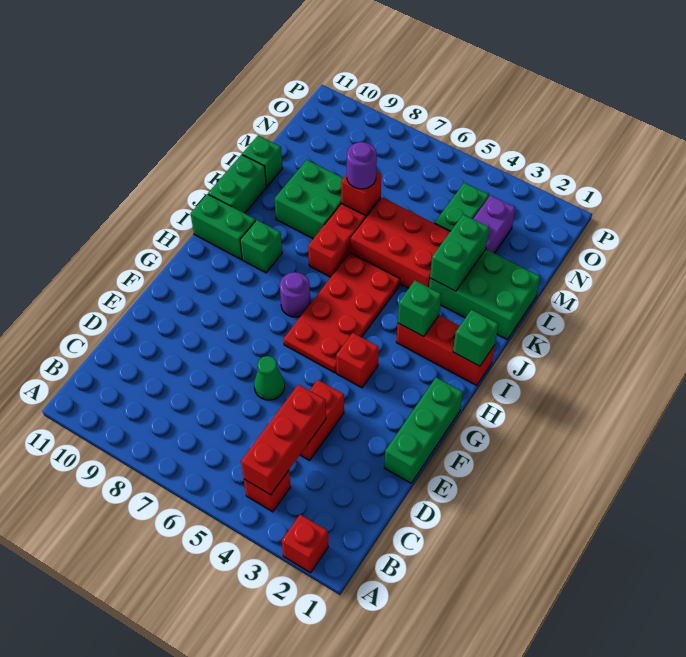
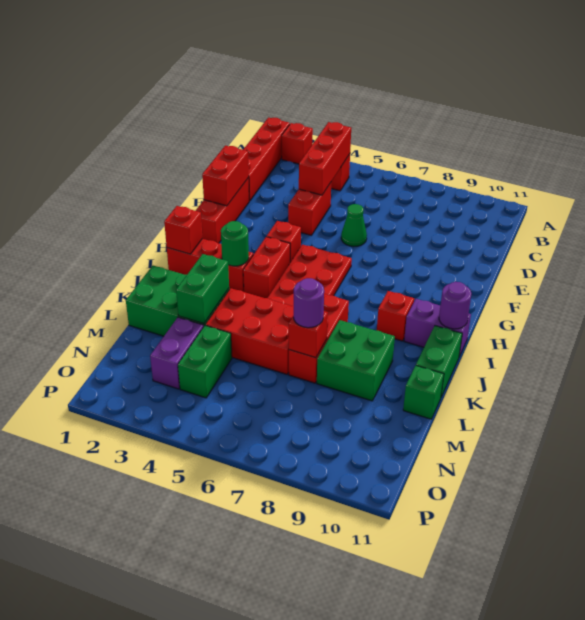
none -> red brick A1:D1 level 1
green brick E1:G1 level 1 -> red brick E1:G1 level 1
none -> red brick E1:F1 level 2
none -> red brick H4:I4 level 1
purple round brick H7 level 1 -> purple round brick I11 level 2
green brick I1 level 2 -> red brick I1 level 2
green brick I3 level 2 -> green round brick I3 level 2
green brick I9 level 1 -> red brick I9 level 1
green brick I10:I11 level 1 -> purple brick I10:I11 level 1

